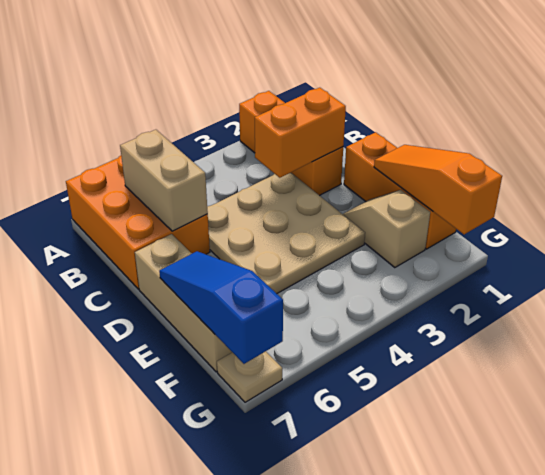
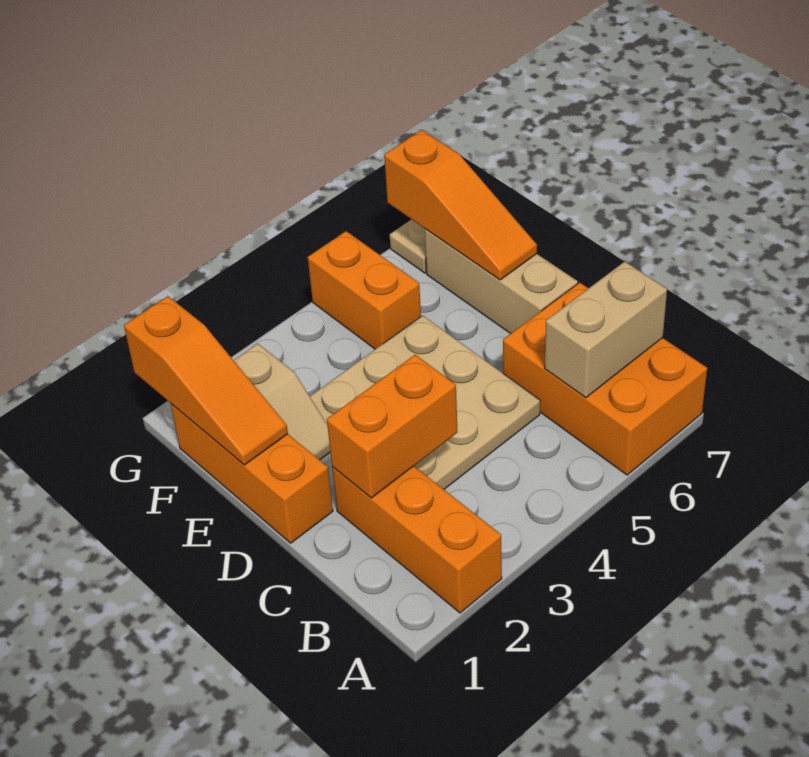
tan brick B6:C6 level 2 -> tan brick B6:B7 level 2
blue slope E7:G7 level 2 top G -> orange slope E7:G7 level 2 top G
none -> orange brick F5:G5 level 1

